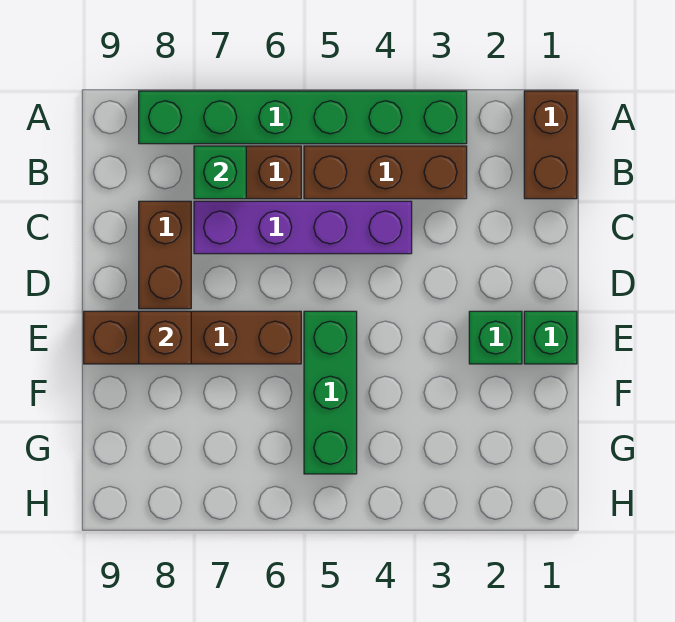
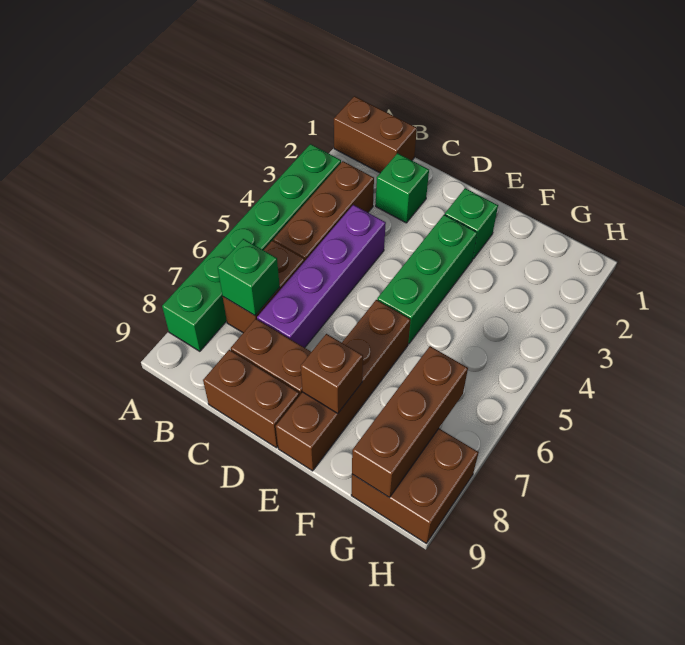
none -> brown brick C9:D9 level 1
green brick E1 level 1 -> green brick C2 level 1
green brick E5:G5 level 1 -> green brick E3:E5 level 1
none -> brown brick G7:G9 level 2
none -> brown brick G8:H9 level 1

